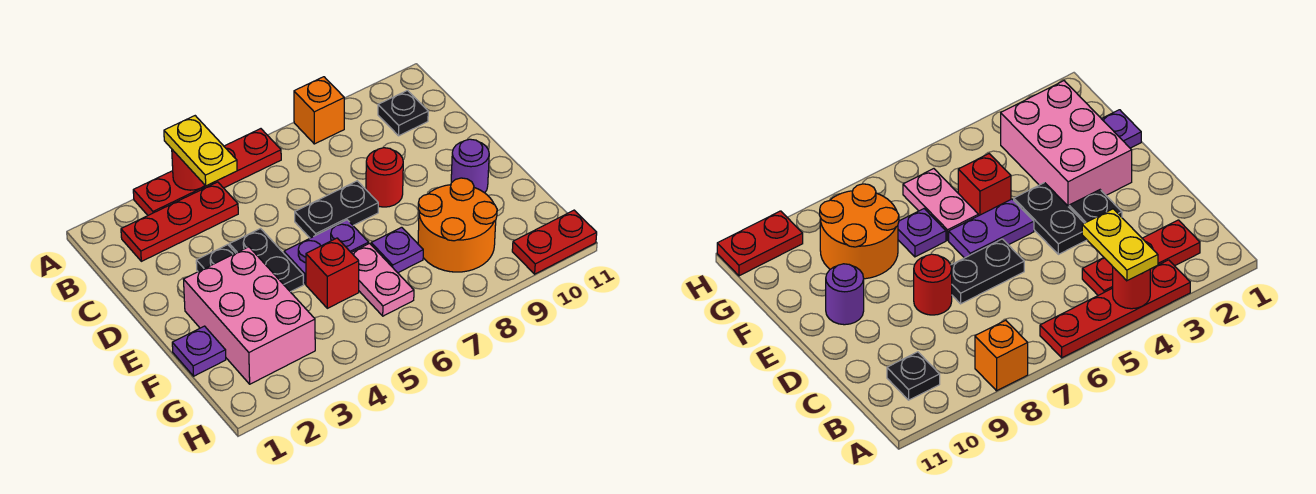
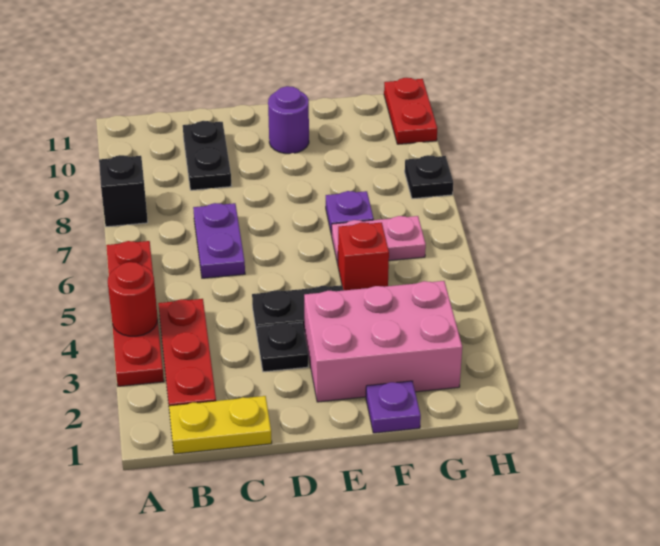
yellow plate A4:B4 level 3 -> yellow plate B1:C1 level 1
orange brick A8 level 1 -> black brick A8 level 1
black plate B10 level 1 -> black plate H8 level 1
black plate D6:D7 level 1 -> black plate C9:C10 level 1
red round brick D8 level 1 -> none
purple plate E5:E6 level 1 -> purple plate C6:C7 level 1
orange round brick F8:G9 level 1 -> none

